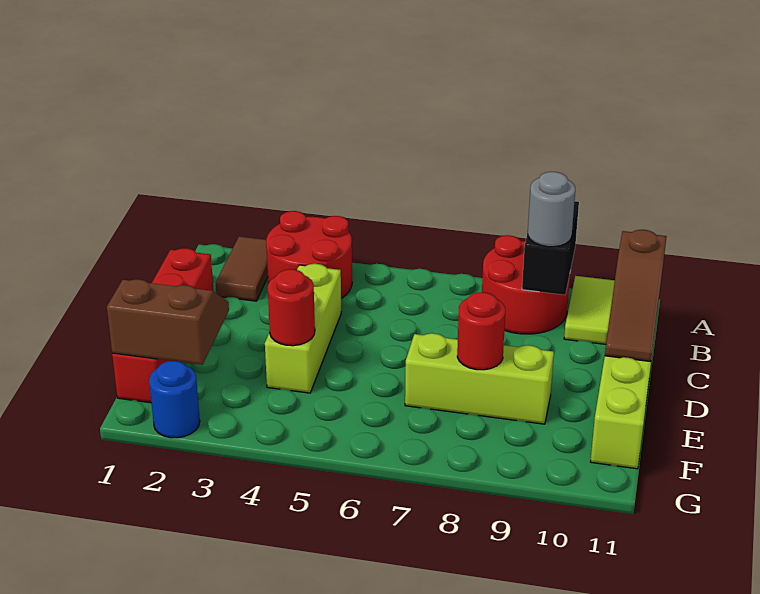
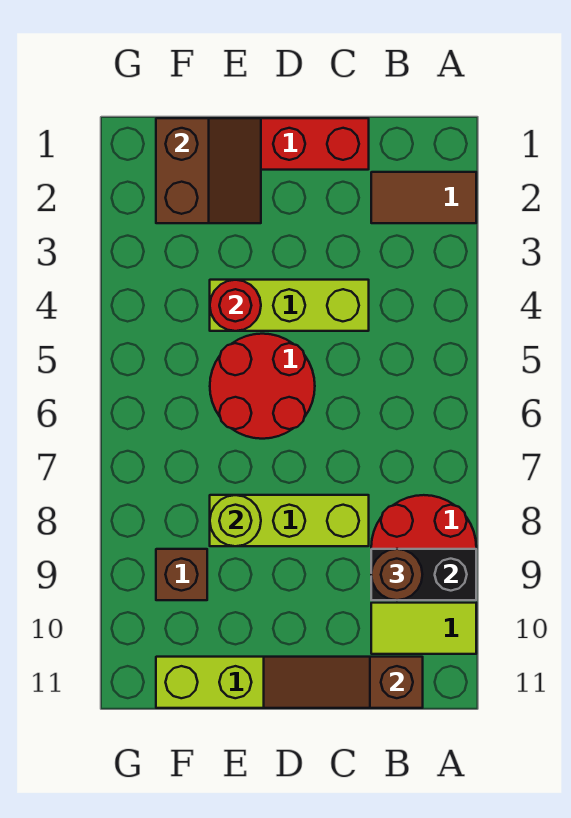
red round brick A3:B4 level 1 -> red round brick D5:E6 level 1
grey round brick B9 level 3 -> brown round brick B9 level 3
lime brick E7:E9 level 1 -> lime brick C8:E8 level 1
red round brick E8 level 2 -> lime round brick E8 level 2
none -> brown brick F9 level 1
blue round brick G2 level 1 -> none

